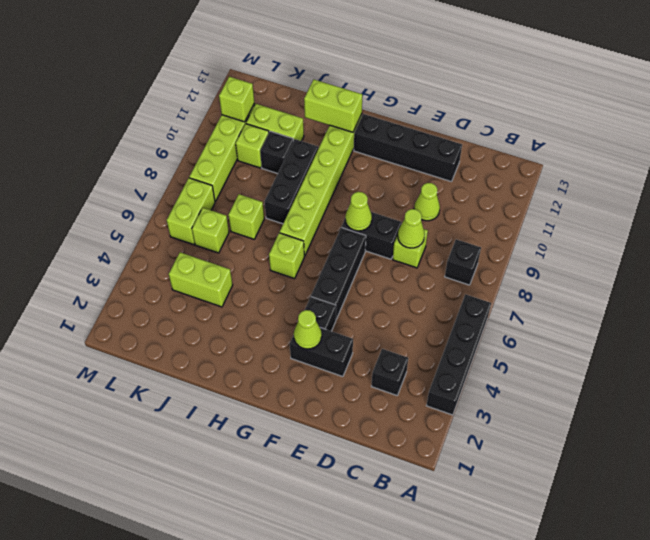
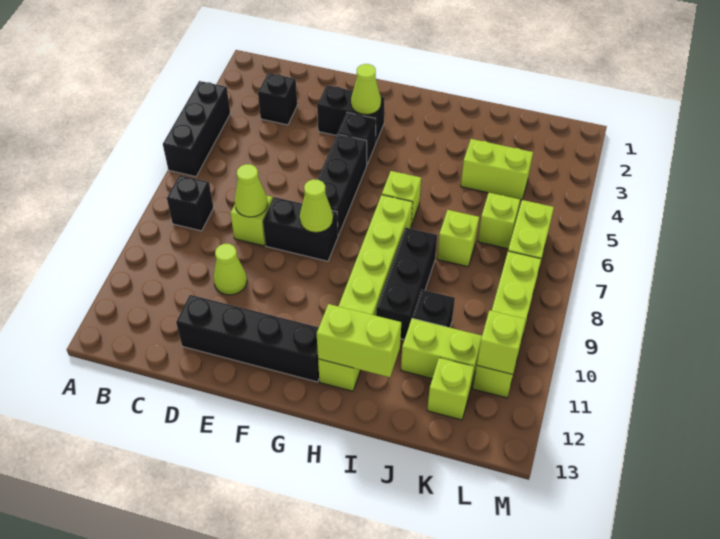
black brick A3:A6 level 1 -> black brick A4:A6 level 1
lime brick K10 level 1 -> lime brick K12 level 1

